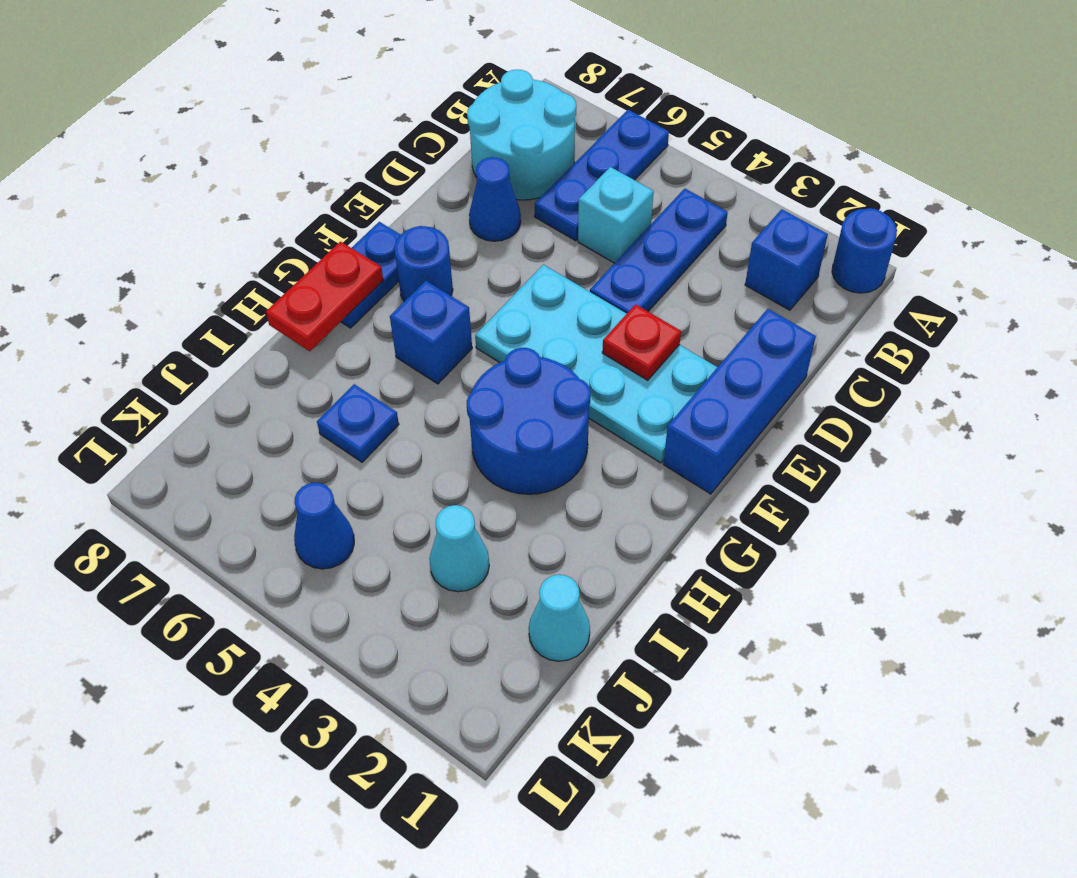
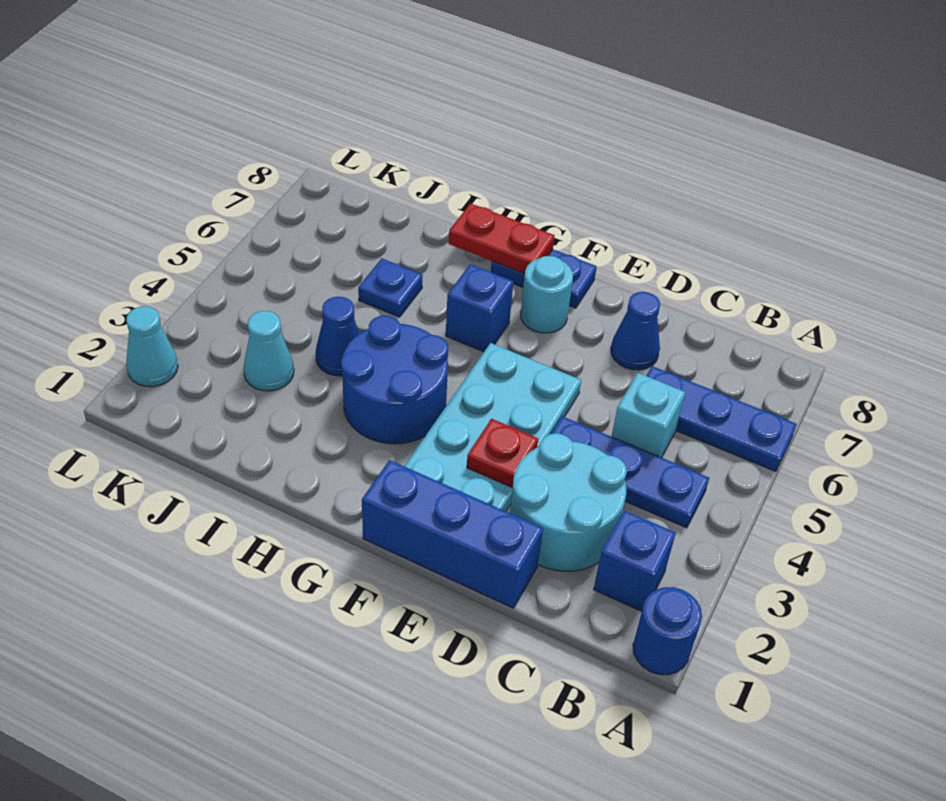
cyan round brick B7:C8 level 1 -> cyan round brick C2:D3 level 1
blue round brick F7 level 1 -> cyan round brick F7 level 1
cyan cone J1 level 1 -> cyan cone L2 level 1
blue cone K5 level 1 -> blue cone I4 level 1

